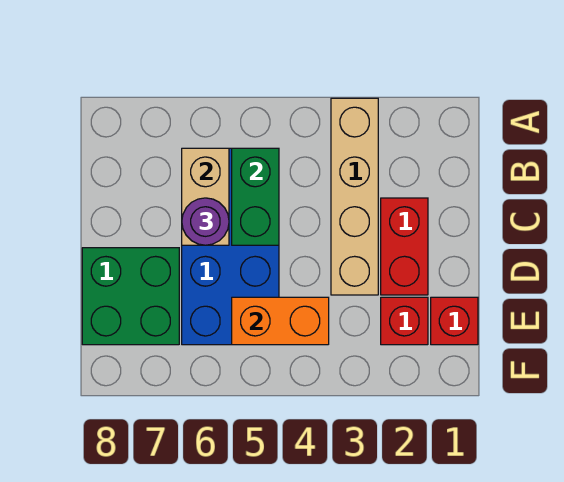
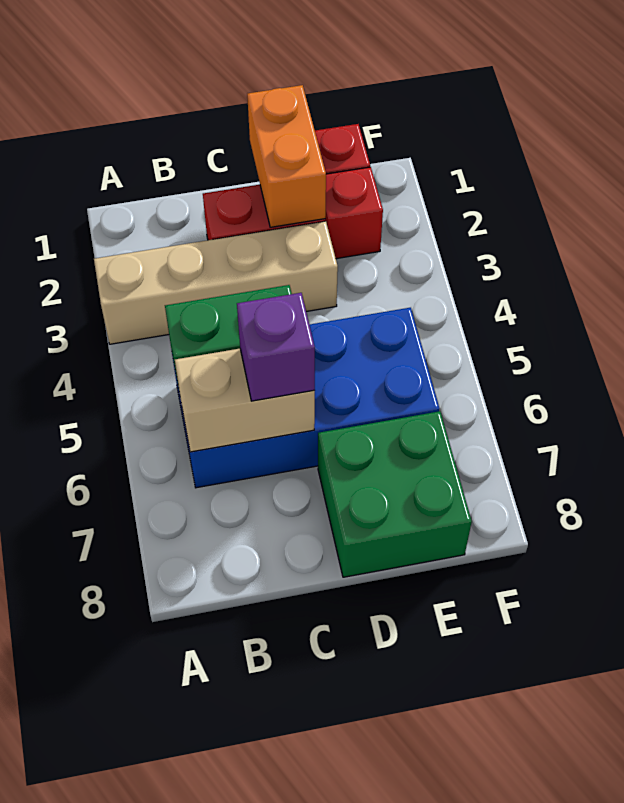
purple round brick C6 level 3 -> purple brick C6 level 3
orange brick E4:E5 level 2 -> orange brick D1:D2 level 2

